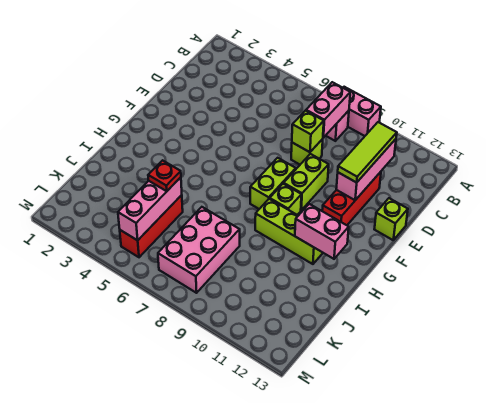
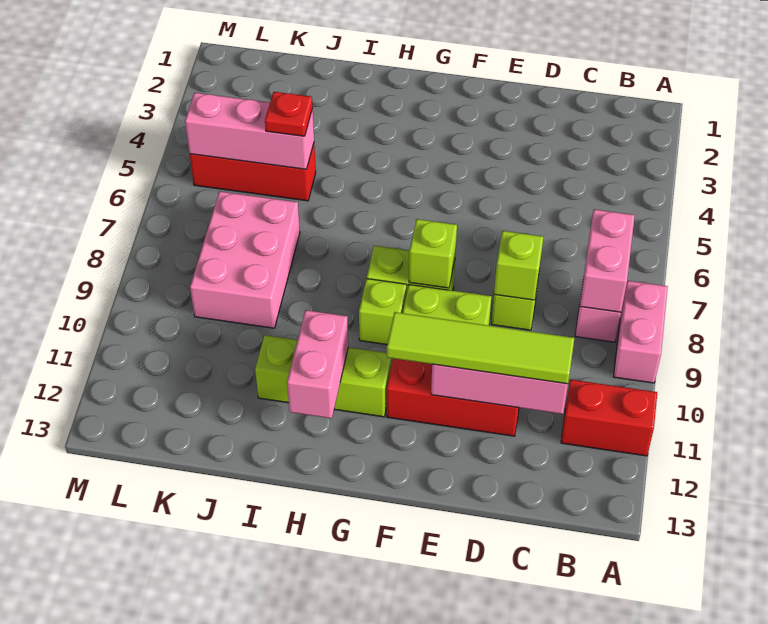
none -> red brick A11:B11 level 1
pink brick B8:C8 level 2 -> pink brick B7:B8 level 2
lime tile C11:E11 level 3 -> lime tile C11:F11 level 3
lime brick E13 level 1 -> lime brick F8 level 2
lime brick H9:H11 level 1 -> lime brick G11:I11 level 1
pink brick J7:L8 level 1 -> pink brick J7:K9 level 1

